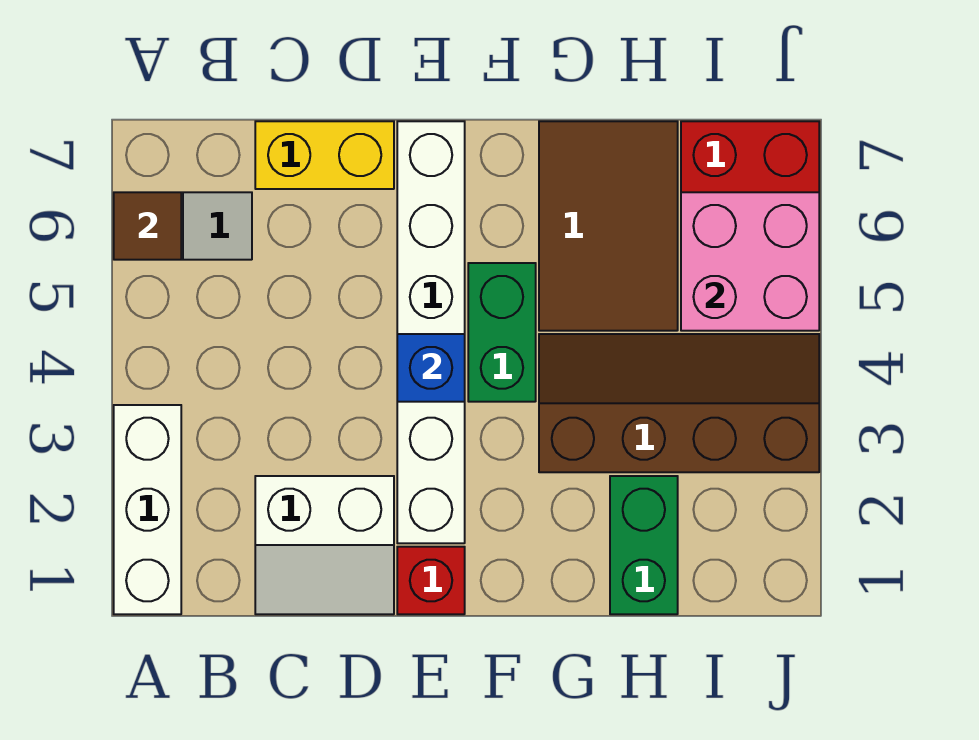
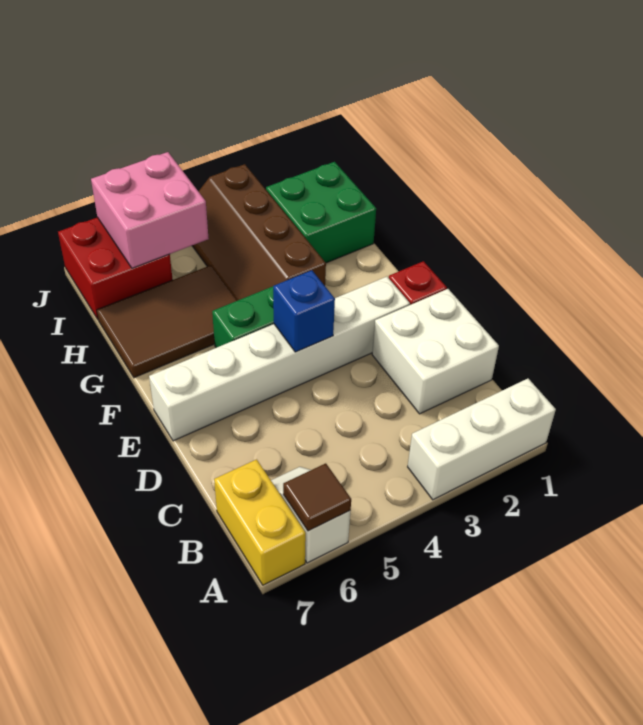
white slope C1:D2 level 1 top 2 -> white brick C1:D2 level 1
yellow brick C7:D7 level 1 -> yellow brick A7:B7 level 1
green brick H1:H2 level 1 -> green brick H1:I2 level 1

